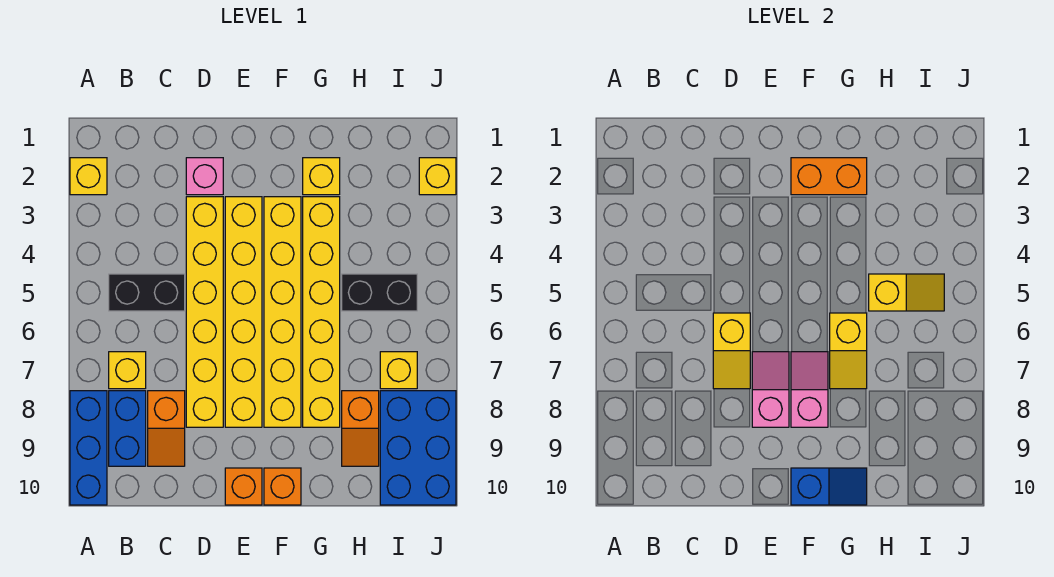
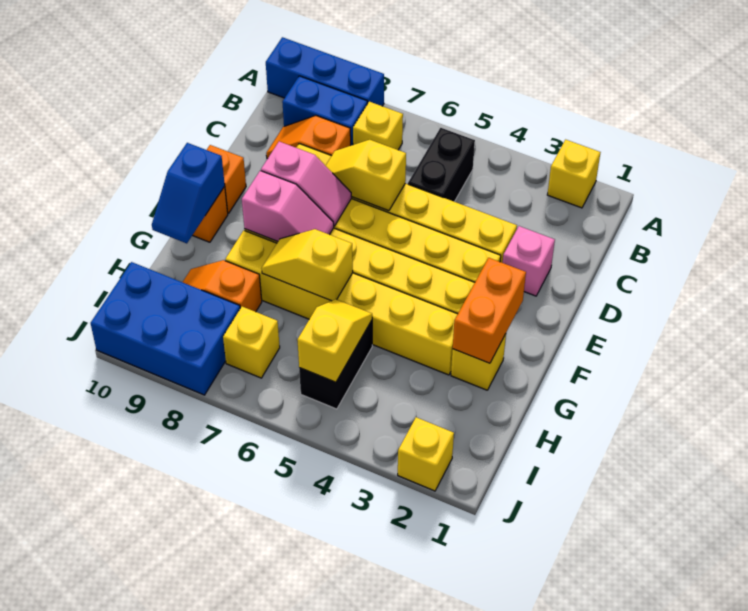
yellow slope H5:I5 level 2 top H -> yellow slope H5:I5 level 2 top I

